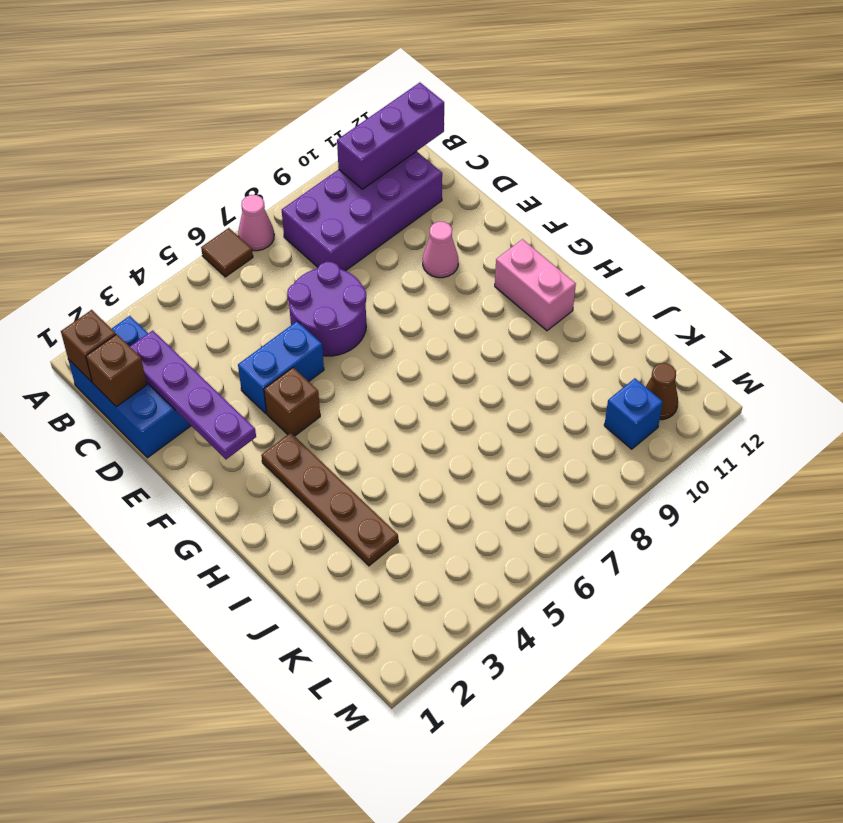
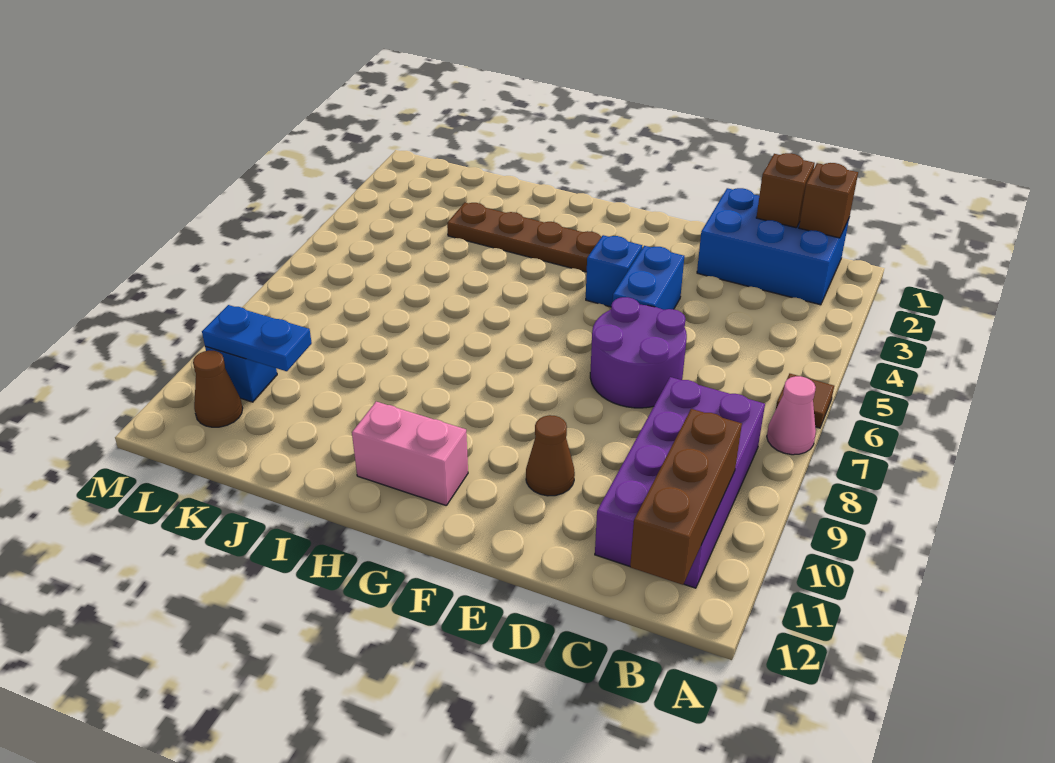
purple brick B10:B12 level 2 -> brown brick B10:B12 level 2
purple plate C2:F2 level 2 -> none
pink cone E10 level 1 -> brown cone E10 level 1
brown brick F4 level 1 -> blue brick F4 level 1
none -> blue plate K10:L10 level 2

